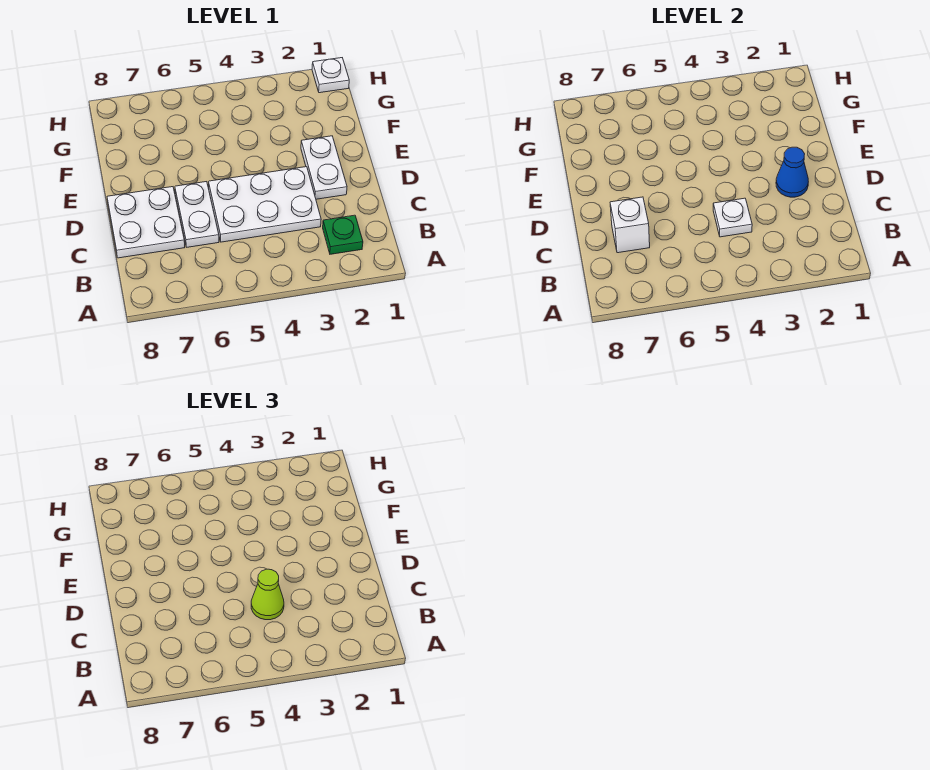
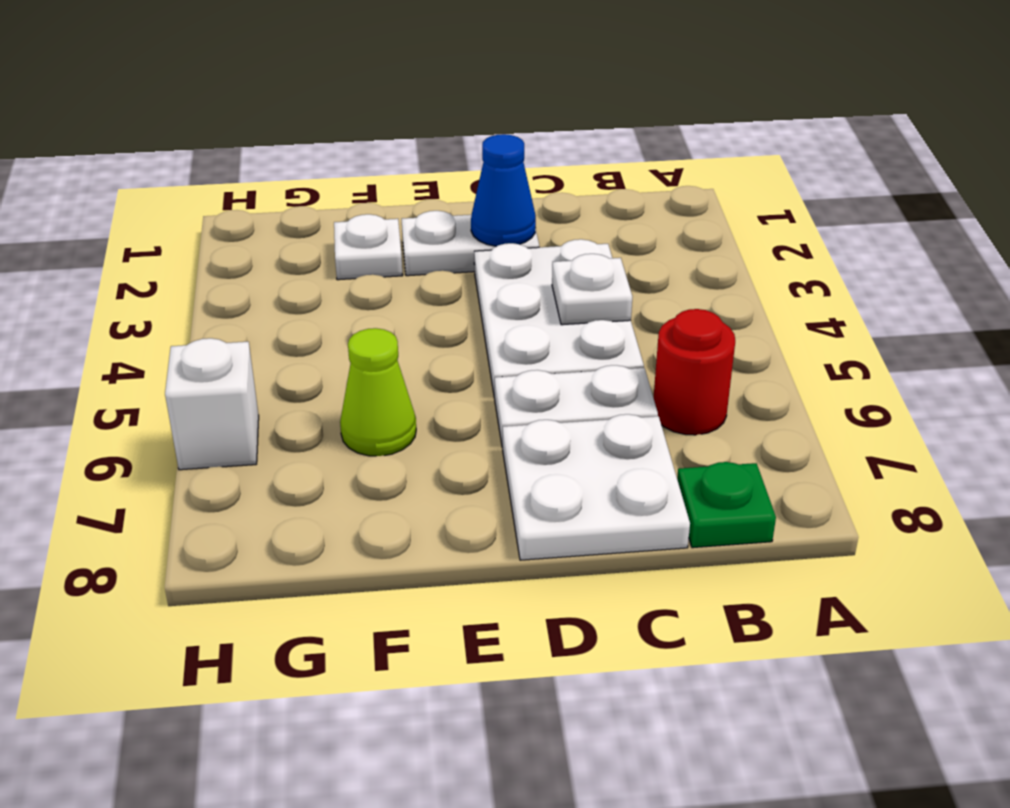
green plate B2 level 1 -> green plate B8 level 1
none -> red round brick B6 level 1
lime cone C4 level 3 -> lime cone F6 level 1
white brick C7 level 2 -> white brick H6 level 1
white plate H1 level 1 -> white plate F2 level 1

